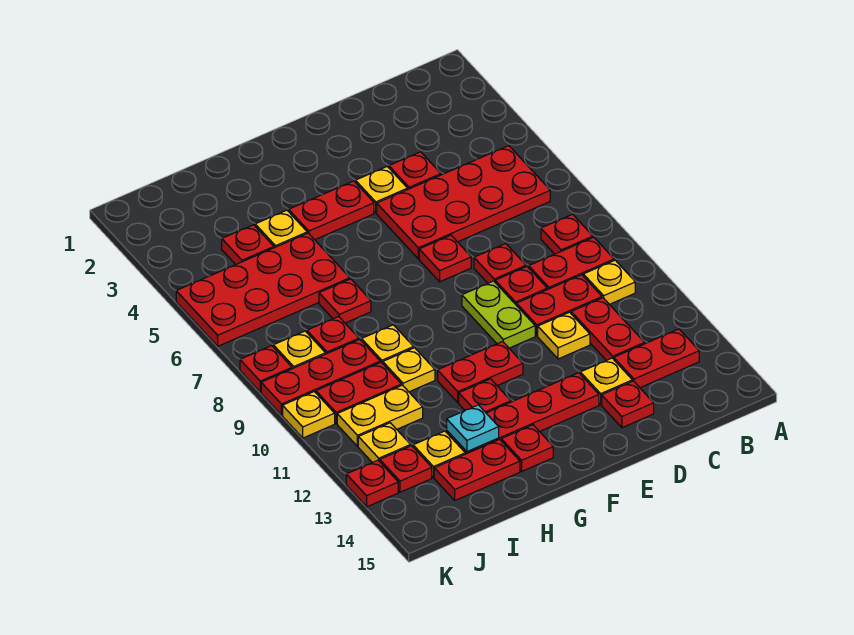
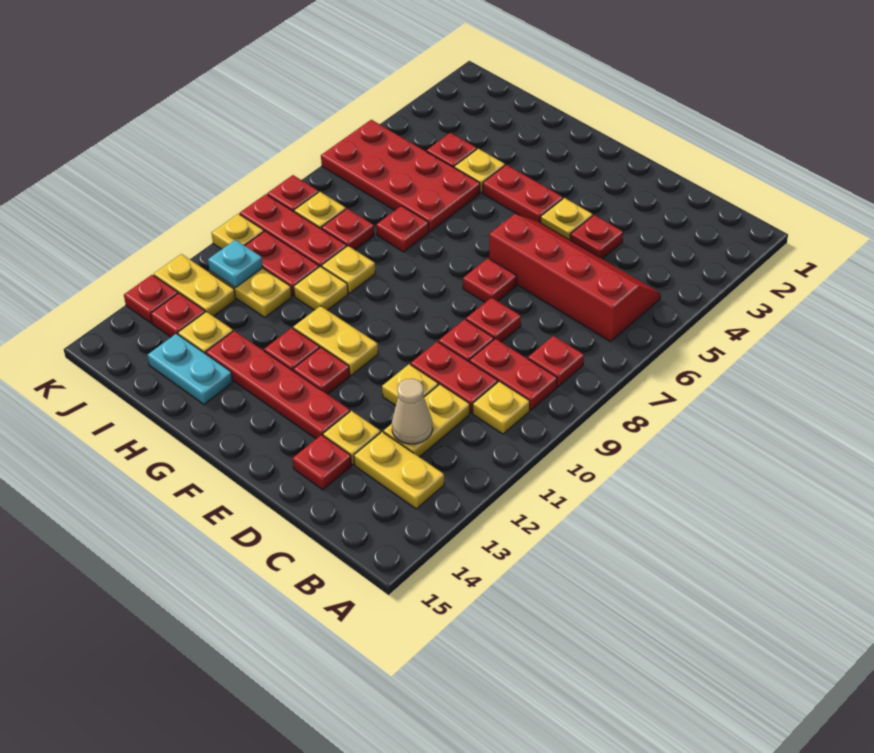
red plate B5:E6 level 1 -> red slope B5:E6 level 1 top 6
red plate B13:C13 level 1 -> yellow plate B13:C13 level 1
red plate C11:C12 level 1 -> yellow plate C11:C12 level 1
none -> tan cone C12 level 2
lime plate E9:E10 level 1 -> none
red plate F11:G11 level 1 -> yellow plate F11:G11 level 1
red plate G14 level 1 -> red plate F12 level 1
cyan plate H13 level 2 -> cyan plate J11 level 2
red plate H14:I14 level 1 -> cyan plate H14:I14 level 1
yellow plate J12 level 1 -> yellow plate J12:K12 level 1

